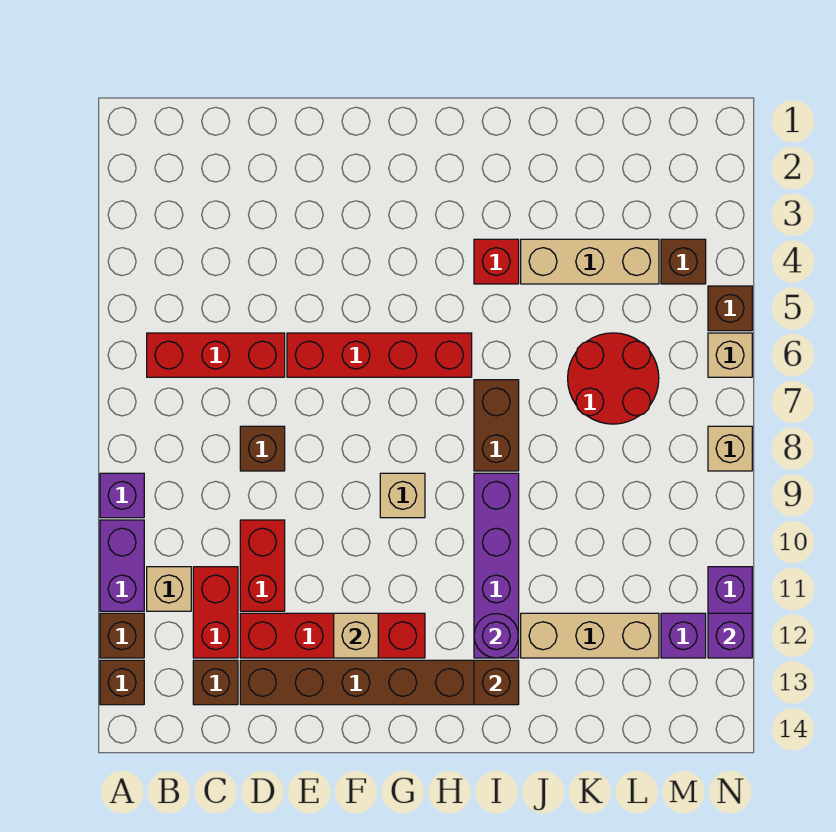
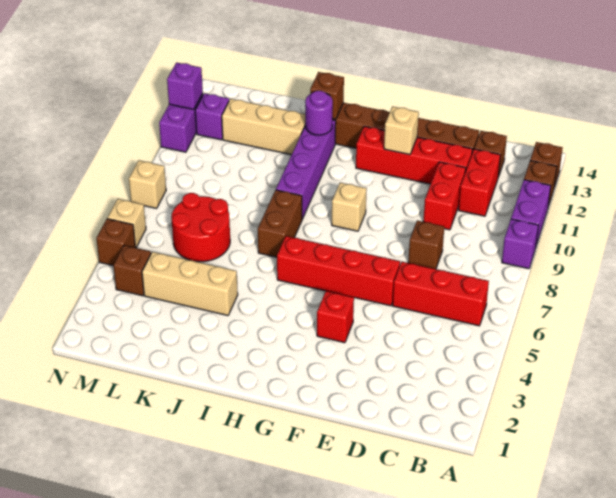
tan brick B11 level 1 -> none
red brick I4 level 1 -> red brick F4 level 1

